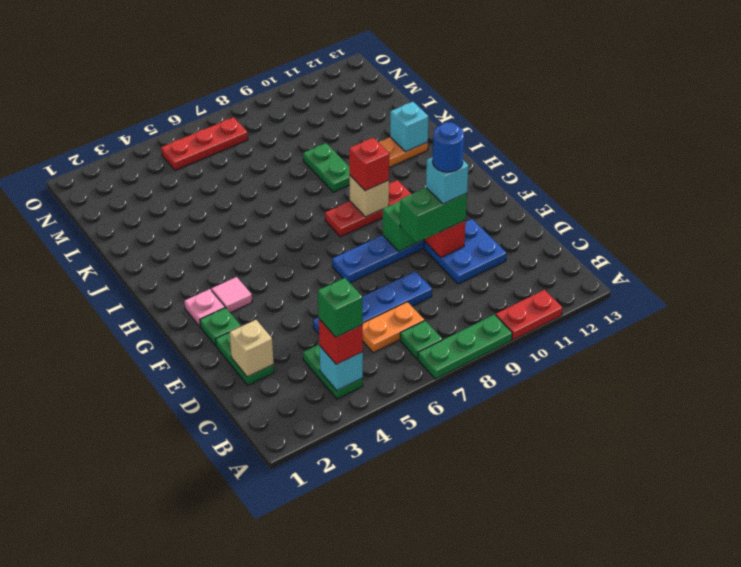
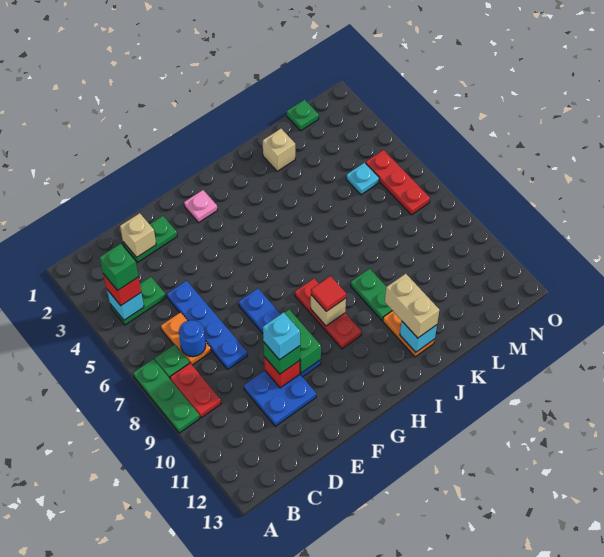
red plate A10:A11 level 1 -> red plate B8:B9 level 1
green brick E9:E10 level 3 -> green brick E10 level 3
blue round brick E10 level 5 -> blue round brick C7 level 2
green plate F2 level 1 -> green plate M1 level 1
pink tile G3 level 1 -> none
red brick H9 level 3 -> red tile H9 level 3
green plate J9:K9 level 1 -> green plate J9:J10 level 1
none -> tan brick J11:J12 level 3
none -> tan brick K2 level 1
none -> cyan plate M5 level 1

